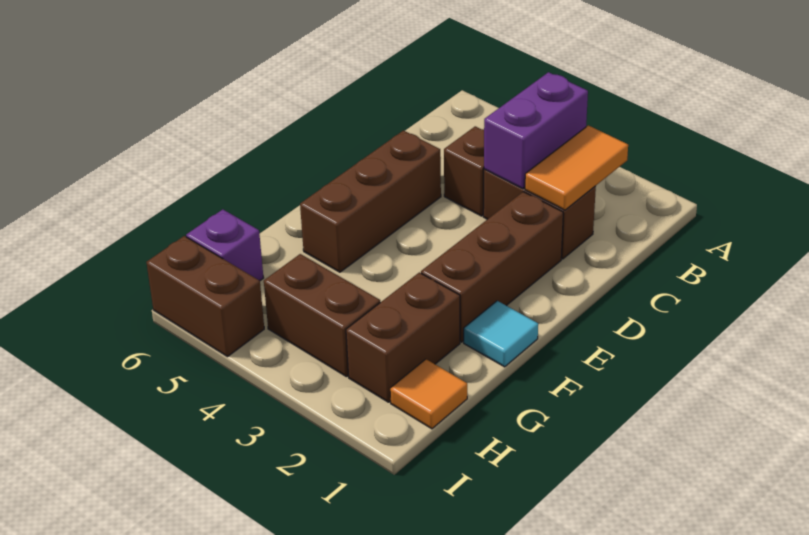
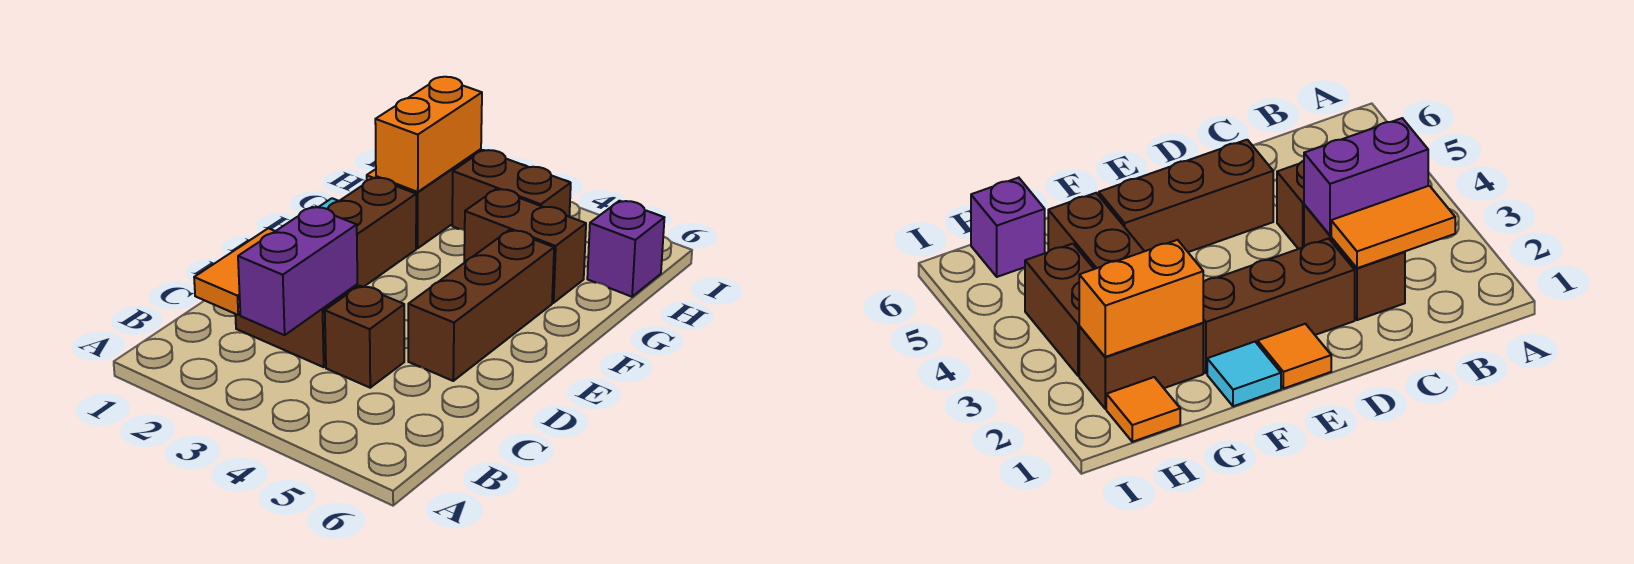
none -> orange tile E1 level 1
none -> orange brick G2:H2 level 2
brown brick I5:I6 level 1 -> brown brick G4:G5 level 1

